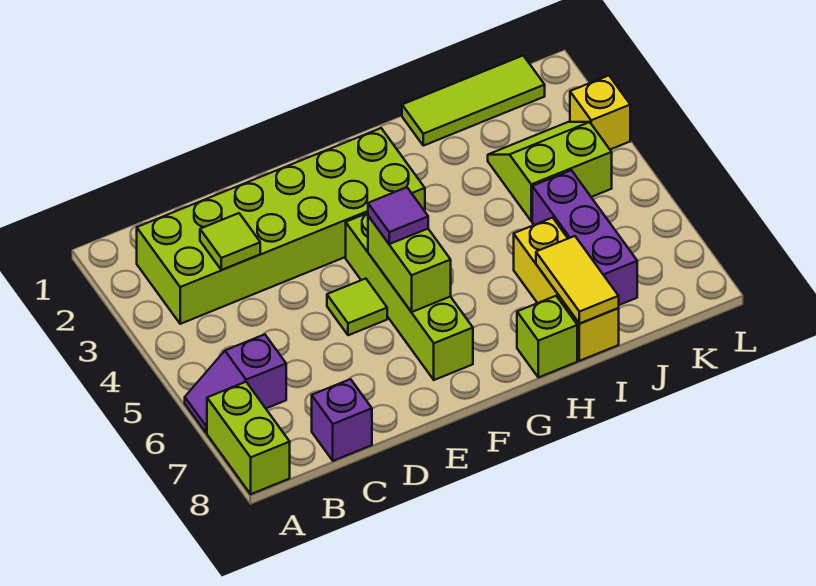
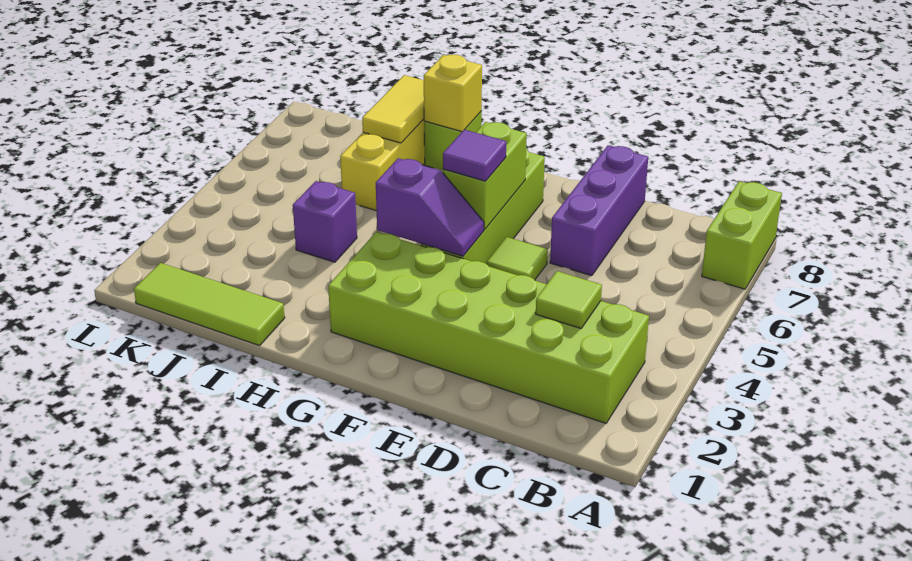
purple slope A6:B6 level 1 top B -> purple slope F4:G4 level 2 top G
purple brick C8 level 1 -> purple brick I4 level 1
lime slope J3:K4 level 1 top 4 -> none
purple brick J5:J7 level 1 -> purple brick D6:D8 level 1
yellow brick L3 level 1 -> yellow brick H8 level 2

